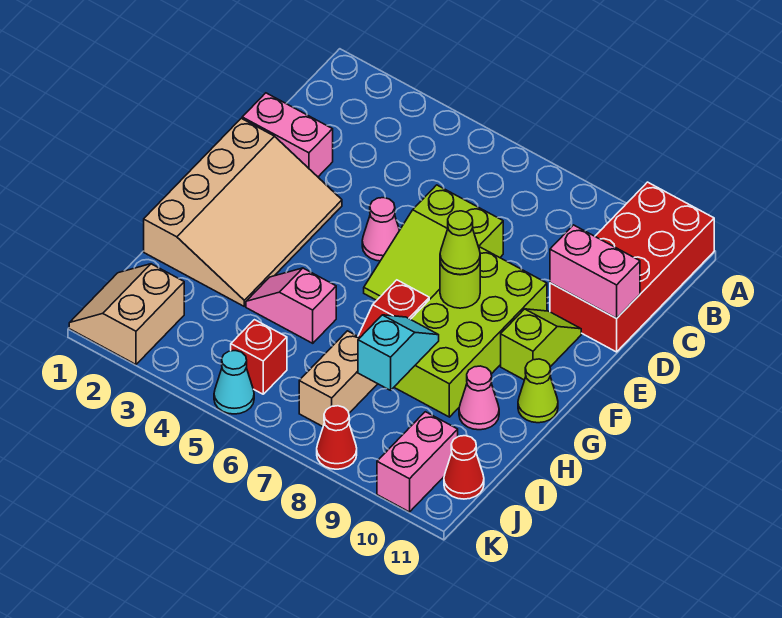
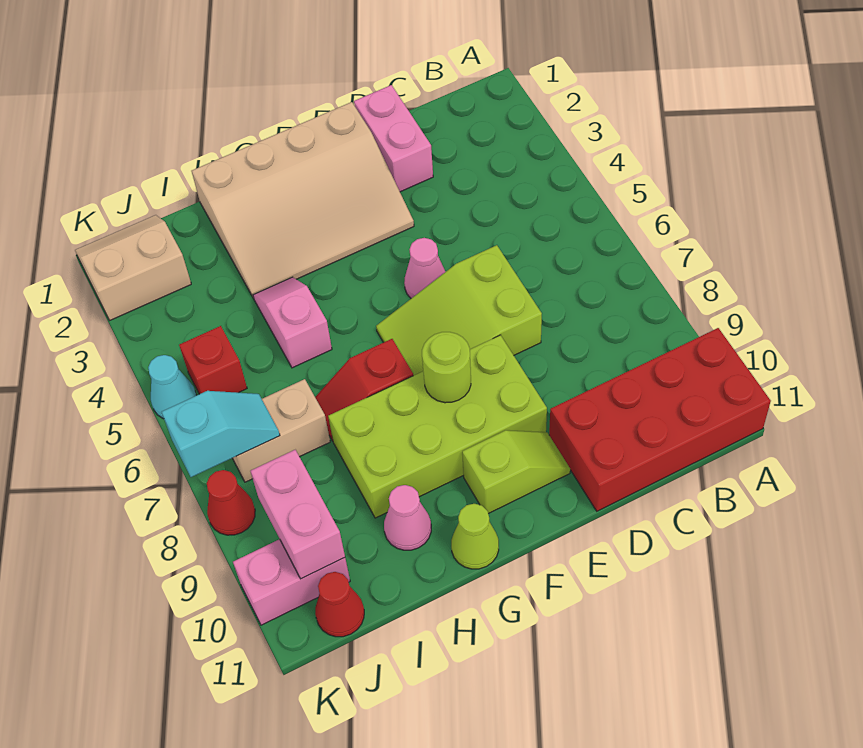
pink brick D10:D11 level 2 -> pink brick J9:J10 level 2
lime cone F8 level 3 -> none
cyan slope H8:I8 level 2 top I -> cyan slope J7:K7 level 2 top K

